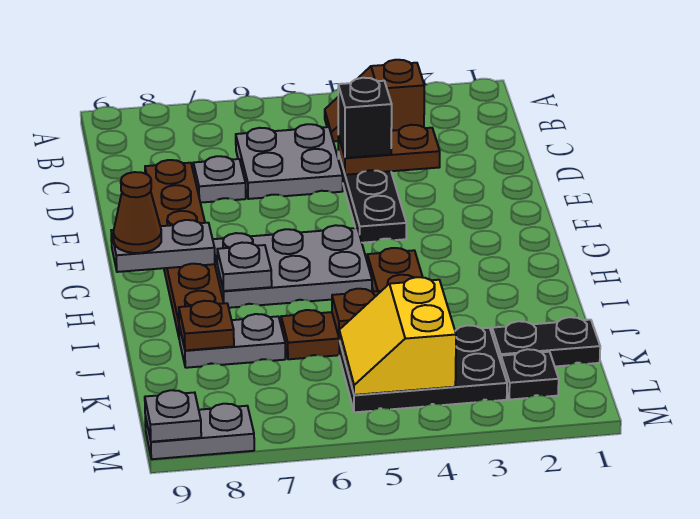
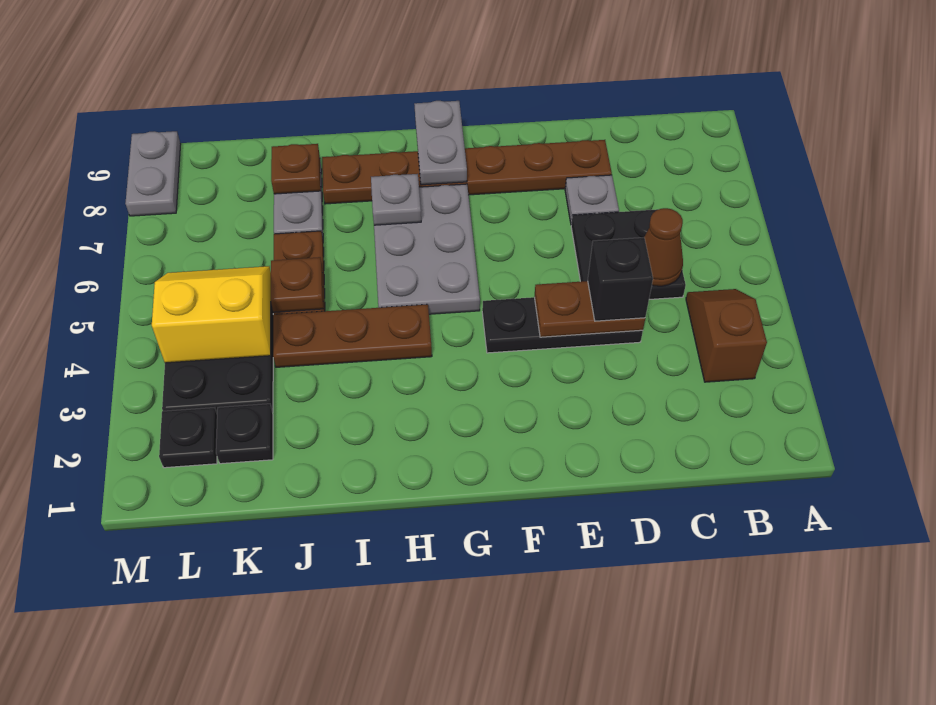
grey plate C5:D6 level 1 -> black plate C5:D6 level 1
brown plate D3:D4 level 2 -> brown plate D4:E4 level 2
brown cone G9 level 3 -> brown cone C5 level 2
black plate K1:K2 level 1 -> black plate K2 level 1
grey plate M9 level 2 -> none

